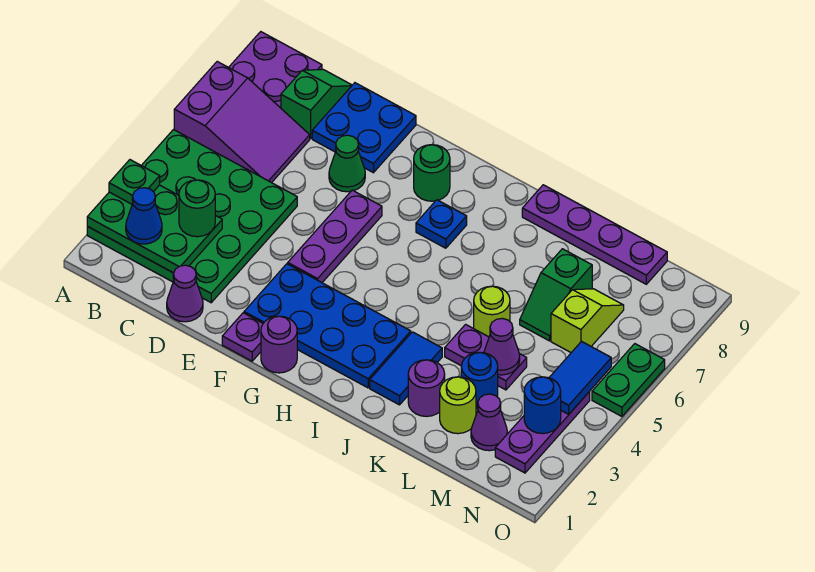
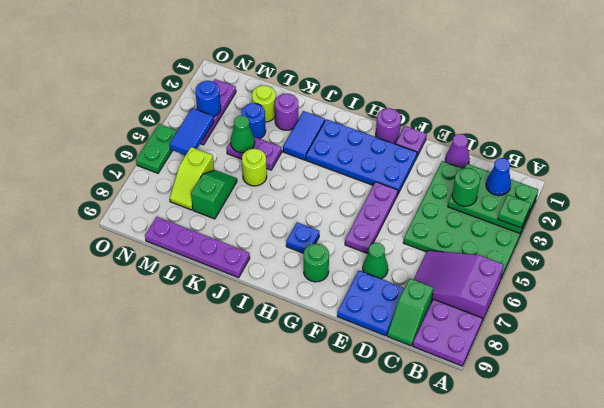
purple cone L4 level 2 -> green cone L4 level 2
purple cone M2 level 1 -> none

